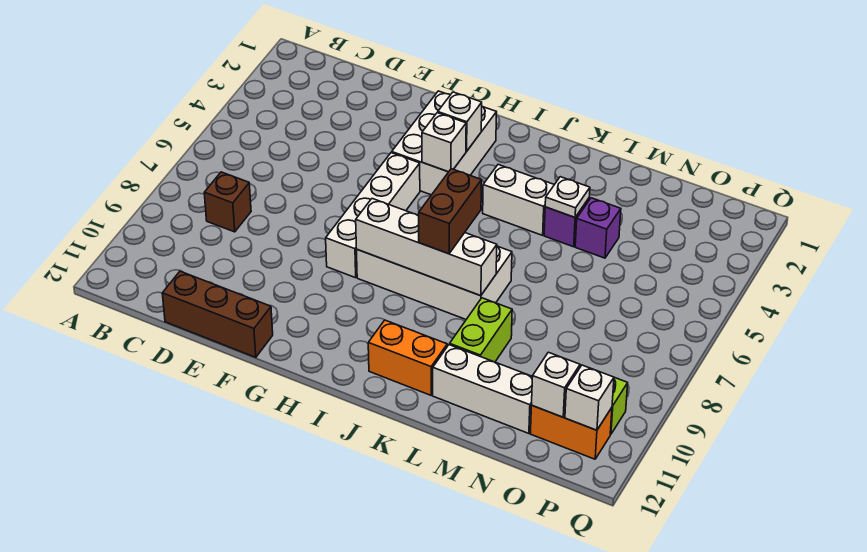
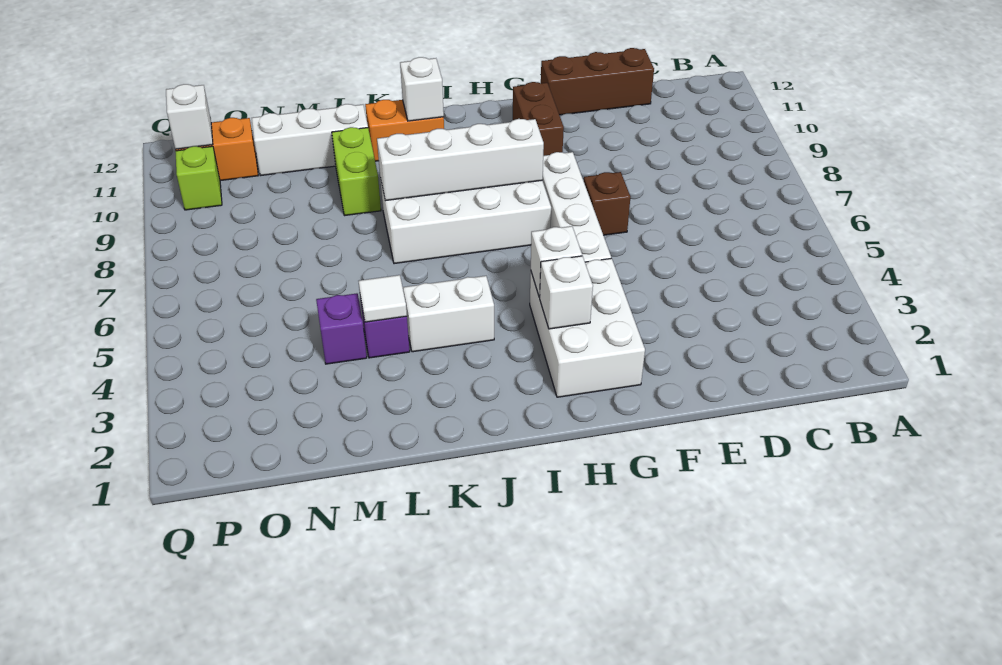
brown brick C8 level 1 -> brown brick F7 level 1
brown brick J7:J8 level 3 -> brown brick G10:G11 level 1
white plate L4 level 2 -> white tile L4 level 2
white brick O11 level 2 -> white brick J11 level 2

